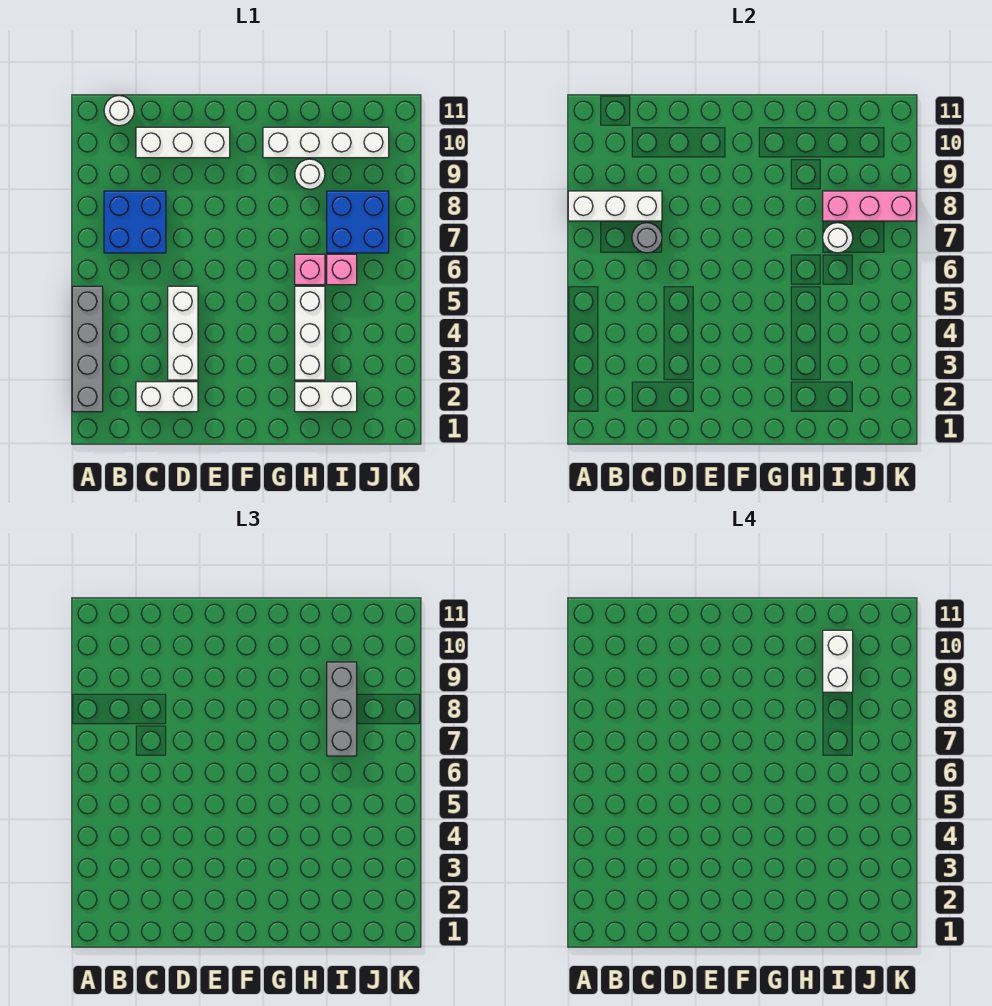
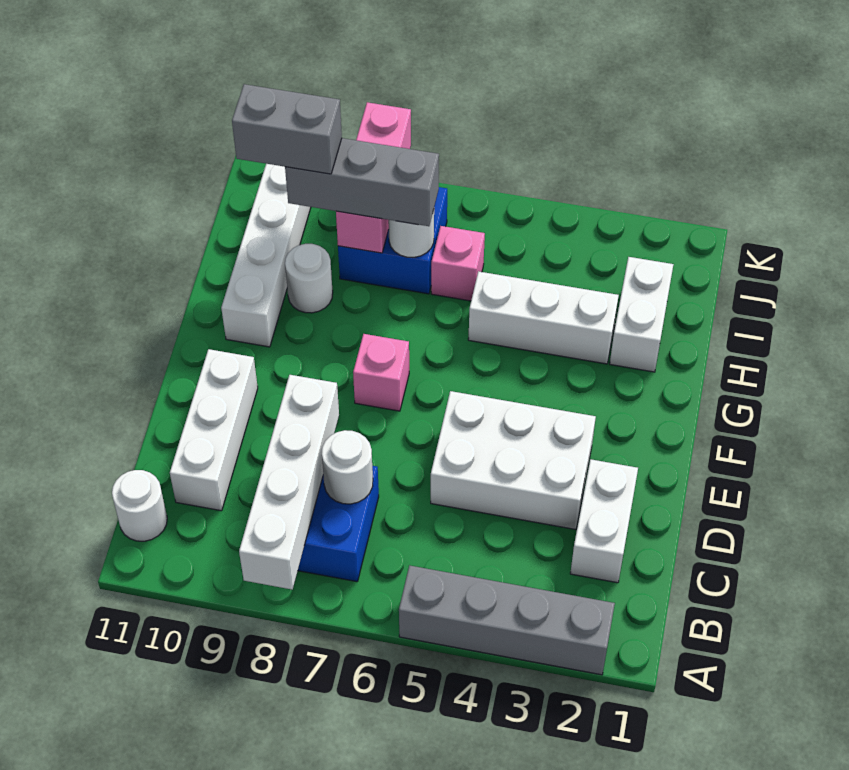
white brick A8:C8 level 2 -> white brick A8:D8 level 2
grey round brick C7 level 2 -> white round brick C7 level 2
white brick D3:D5 level 1 -> white brick D3:E5 level 1
pink brick H6 level 1 -> pink brick F7 level 1
white brick I9:I10 level 4 -> grey brick I9:I10 level 4

